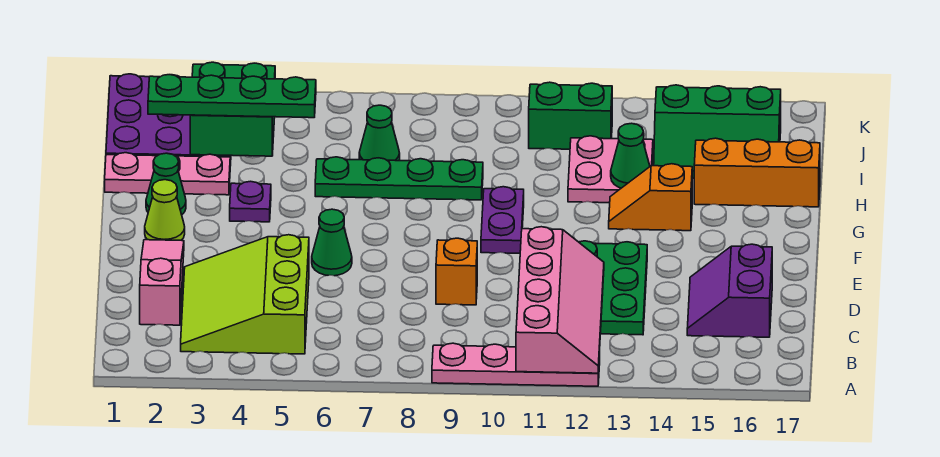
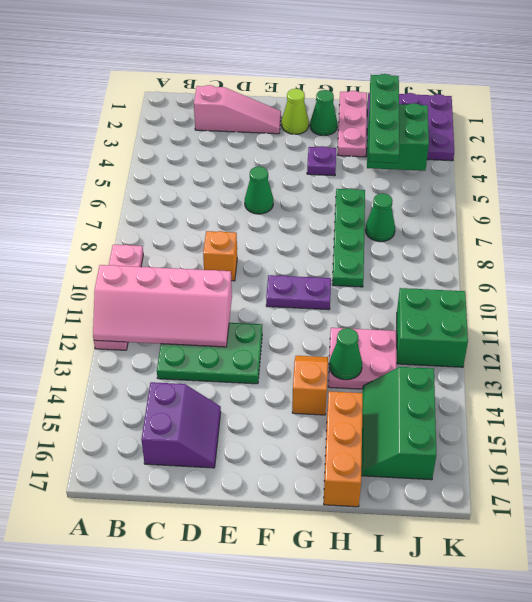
lime slope B3:D5 level 1 top 5 -> none
purple slope C15:D16 level 1 top 16 -> purple slope C15:D16 level 1 top C
green brick J11:J12 level 1 -> green brick J11:K12 level 1

